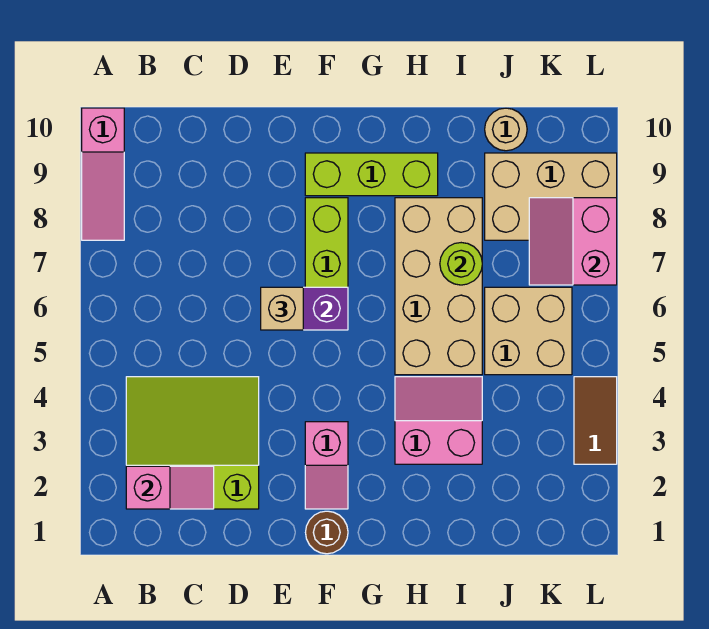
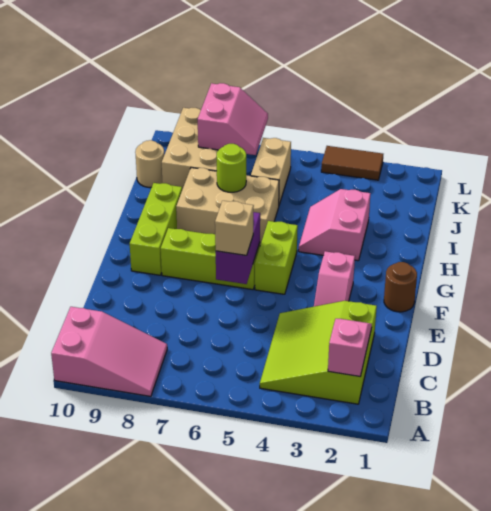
pink slope A8:A10 level 1 top 10 -> pink slope A8:B10 level 1 top 10
pink slope F2:F3 level 1 top 3 -> pink slope E3:F3 level 1 top F
none -> lime brick F5:G5 level 1
tan brick H5:I8 level 1 -> tan brick H6:I8 level 1
tan brick J5:K6 level 1 -> tan brick J6:K6 level 1
pink slope K7:L8 level 2 top L -> pink slope K7:L8 level 2 top 8

